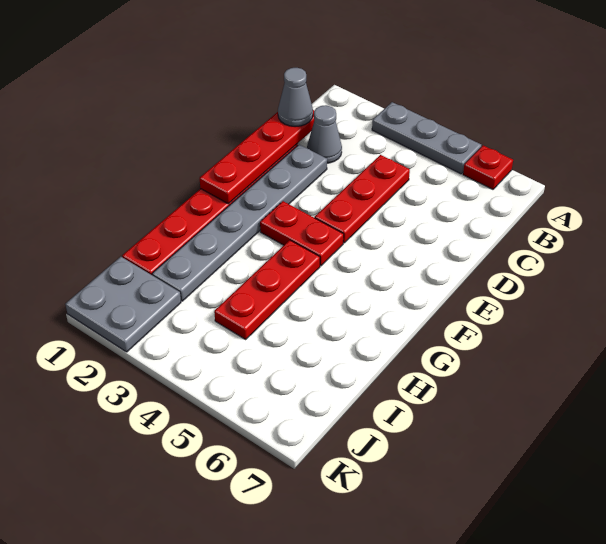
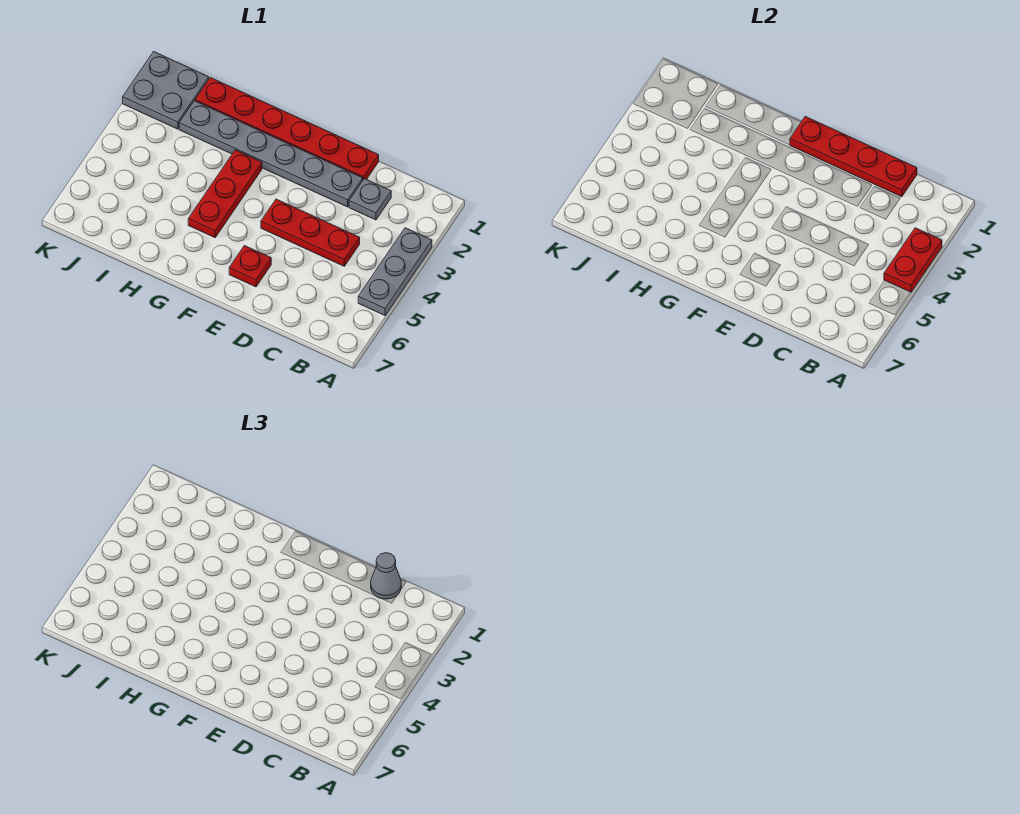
red plate A6 level 1 -> red plate E6 level 1
grey cone C2 level 1 -> grey plate C2 level 1
red plate F3:F4 level 1 -> red plate A3:A4 level 2
red plate G4:I4 level 1 -> red plate G3:G5 level 1

